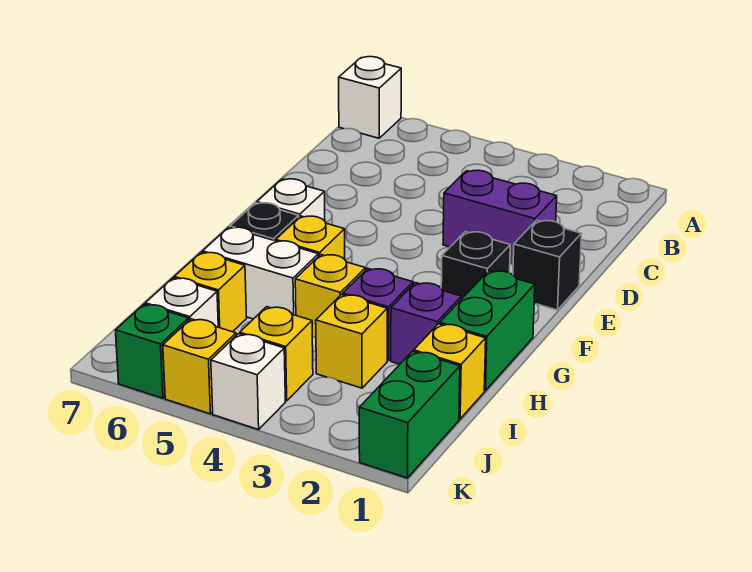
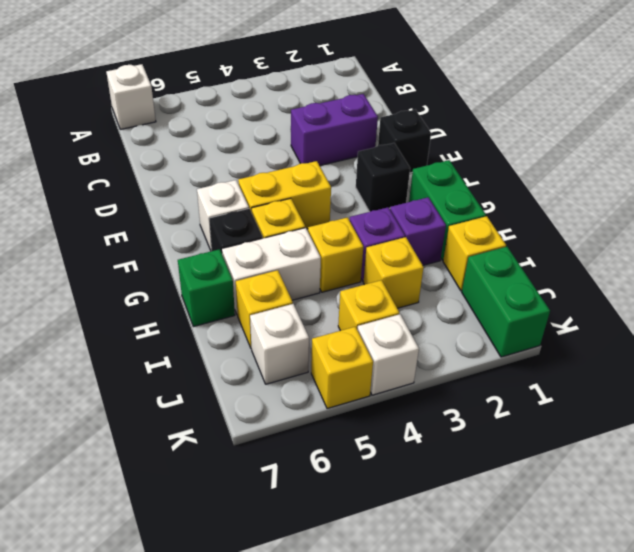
none -> yellow brick F4:F5 level 1
green brick K6 level 1 -> green brick H7 level 1

